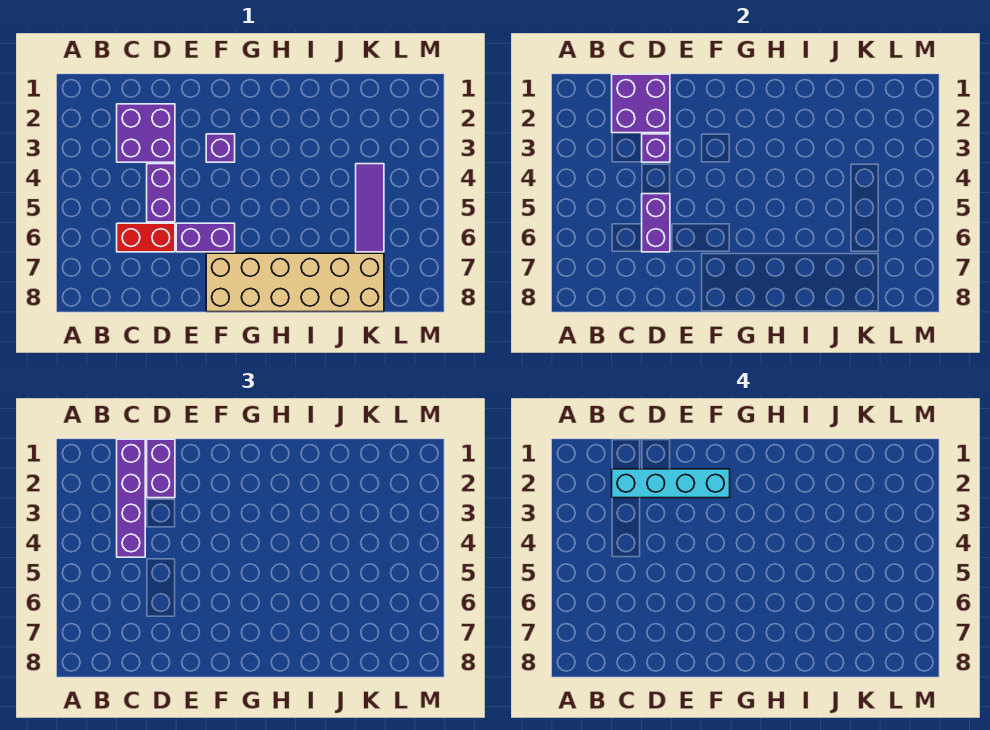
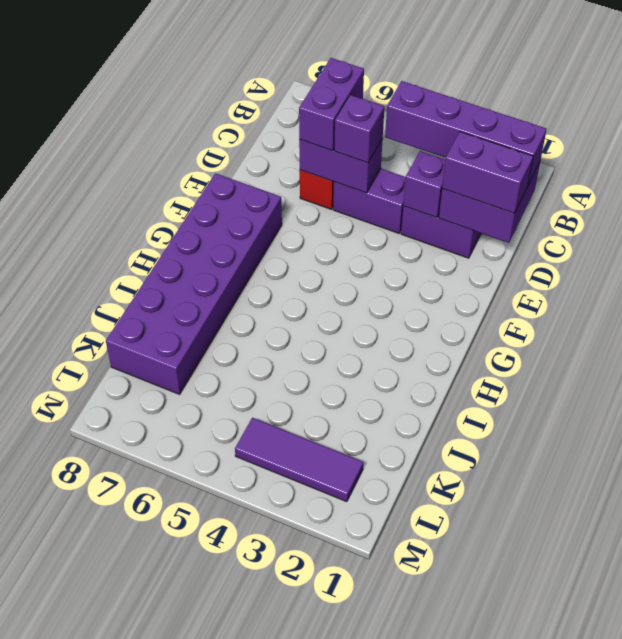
cyan brick C2:F2 level 4 -> none
purple brick E6:F6 level 1 -> purple brick C6:D6 level 3
purple brick F3 level 1 -> purple brick D5 level 3
tan brick F7:K8 level 1 -> purple brick F7:K8 level 1
purple tile K4:K6 level 1 -> purple tile L2:L4 level 1

